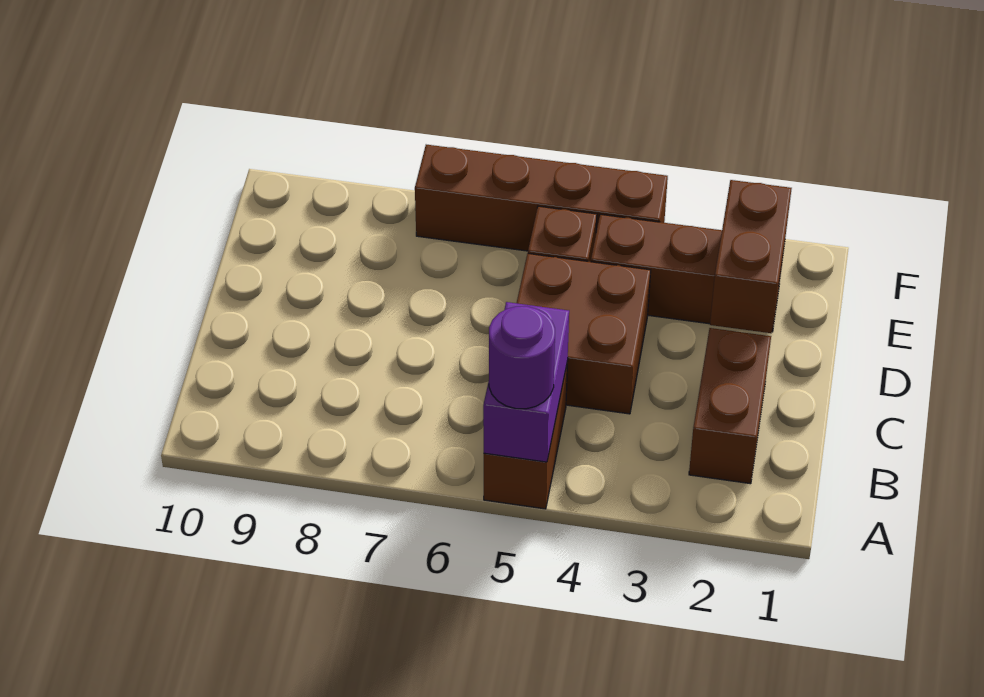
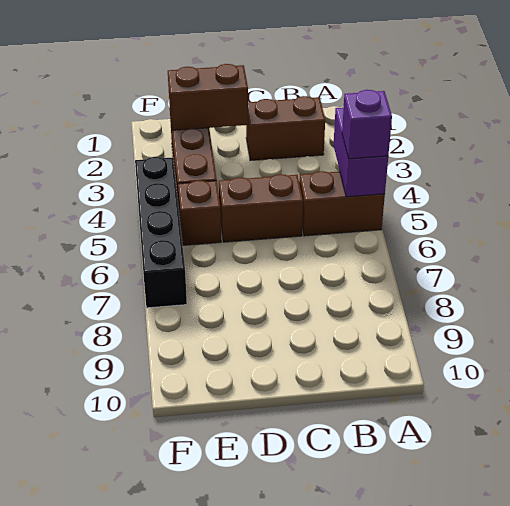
purple brick A5:B5 level 2 -> purple brick A4:A5 level 2
purple round brick A5 level 3 -> purple brick A5 level 3
brown brick C4:D5 level 1 -> brown brick C5:D5 level 1
brown brick F4:F7 level 1 -> black brick F4:F7 level 1

